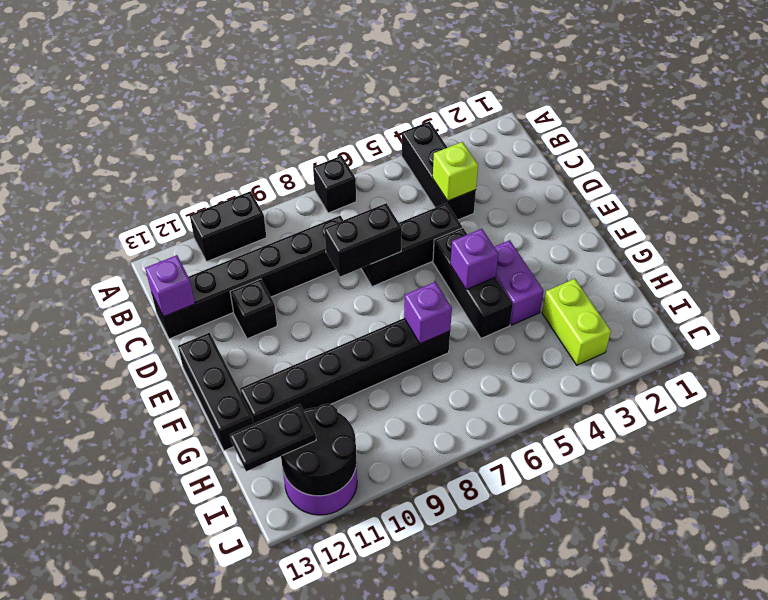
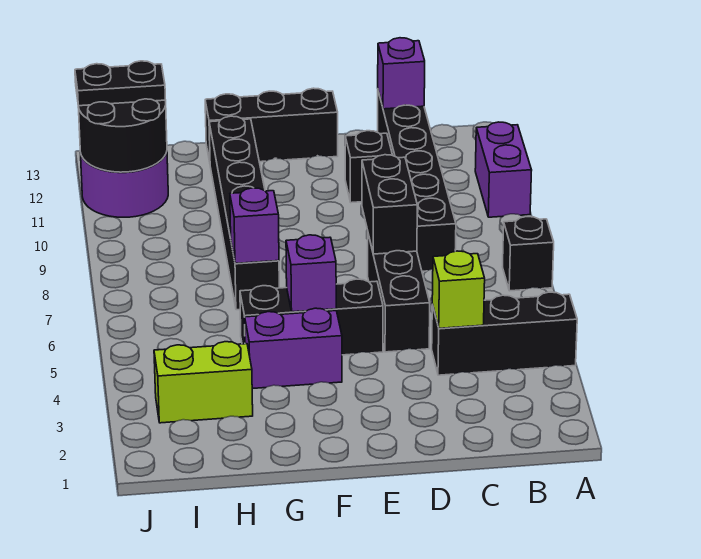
black brick A10:A11 level 1 -> purple brick A10:A11 level 1
black plate I12:I13 level 3 -> black plate I12:J12 level 3

